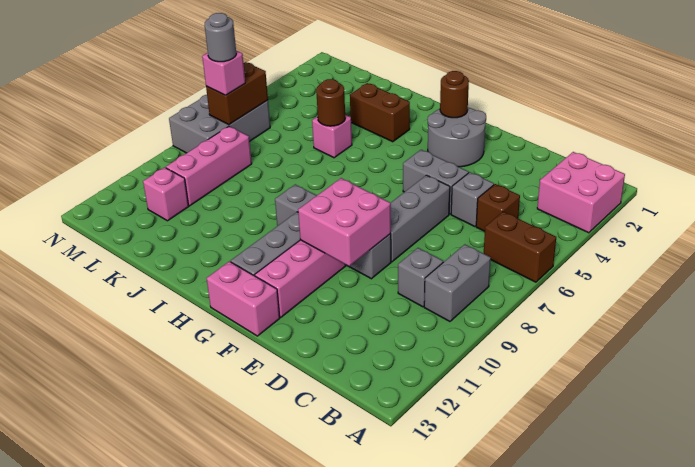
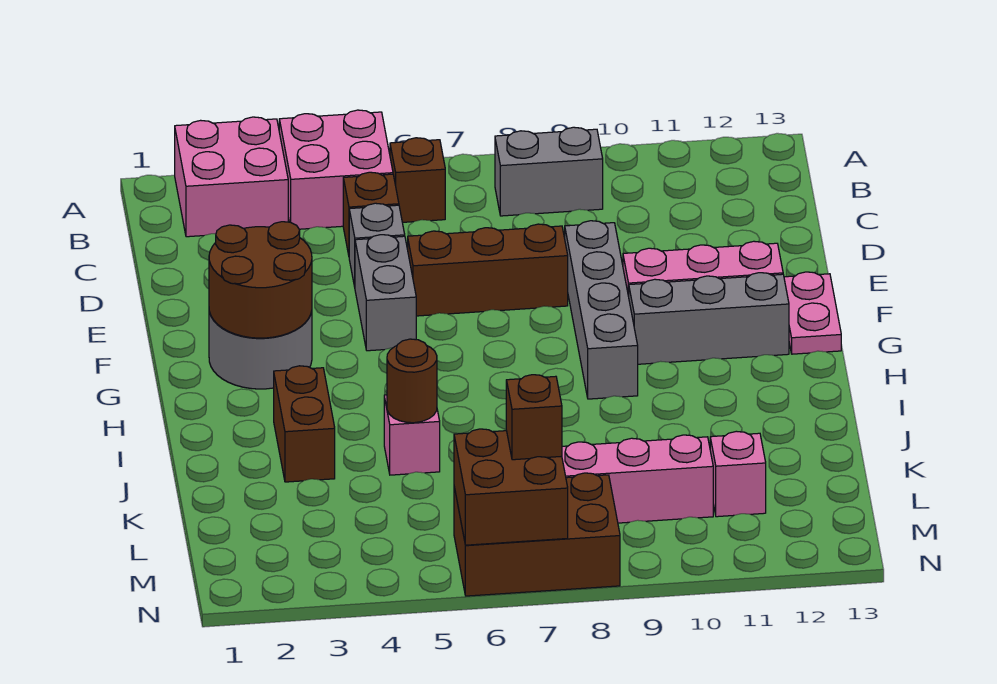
brown brick A6:B6 level 1 -> brown brick B6 level 1
grey brick C9 level 1 -> none
grey brick E6:E8 level 1 -> brown brick E6:E8 level 1
pink brick E9:F10 level 2 -> pink brick A4:B5 level 1
pink brick F13:G13 level 1 -> pink plate F13:G13 level 1
brown round brick G2 level 2 -> brown round brick F2:G3 level 2
grey brick M6:N8 level 1 -> brown brick M6:N8 level 1
brown brick M6:M7 level 2 -> brown brick M6:N7 level 2
pink brick M7 level 3 -> brown brick M7 level 3
grey round brick M7 level 4 -> none

